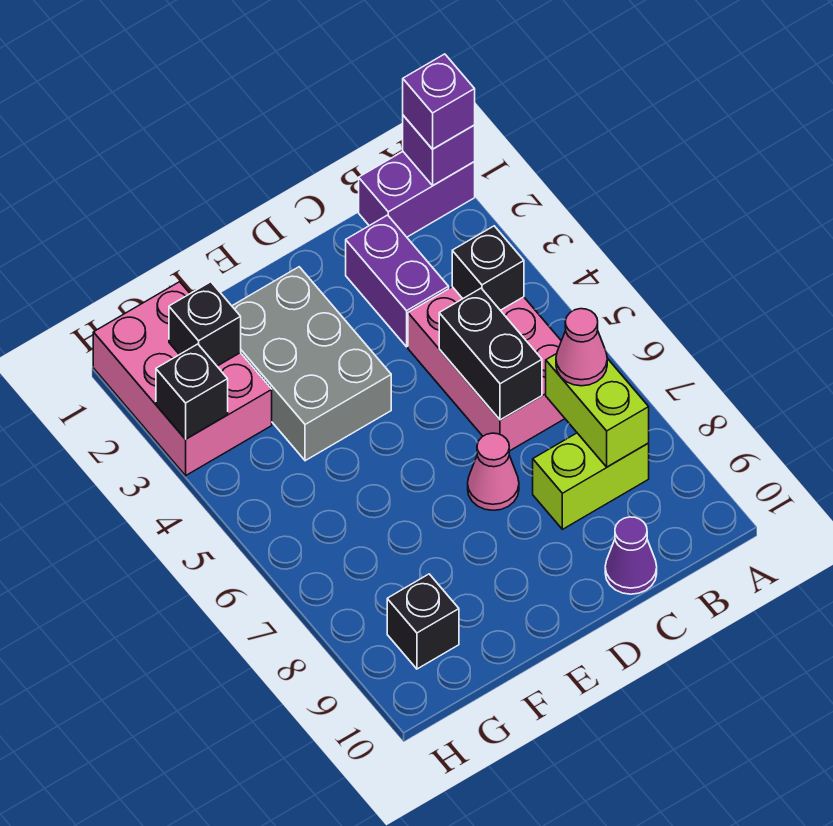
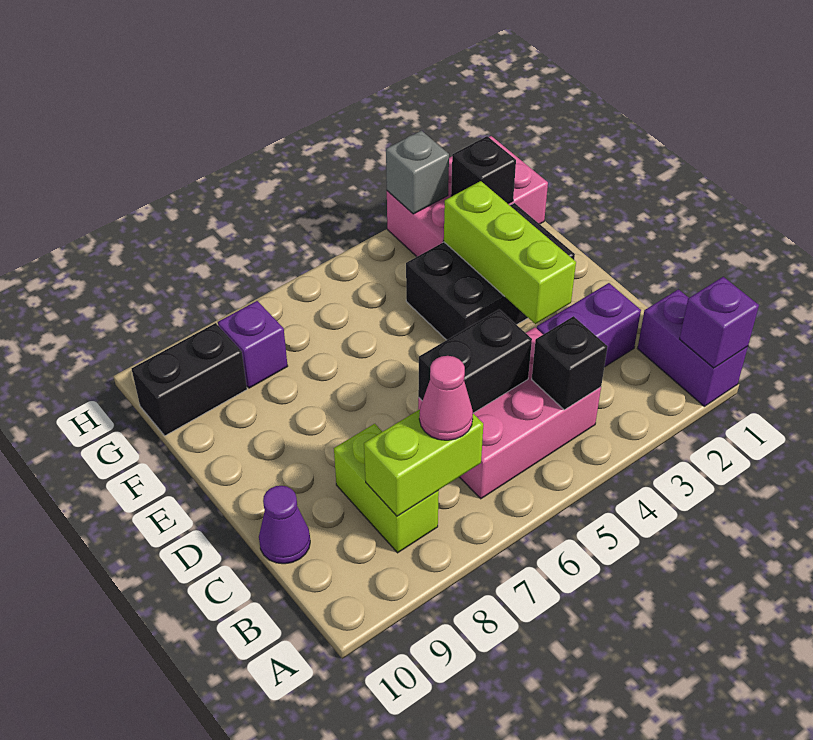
purple brick A1 level 3 -> purple brick G8 level 1
none -> lime brick D3:F3 level 2
pink cone D7 level 1 -> none
grey brick E2:F4 level 1 -> black brick E2:F4 level 1
black brick G9 level 1 -> black brick G9:G10 level 1
black brick H3 level 2 -> grey brick H3 level 2

